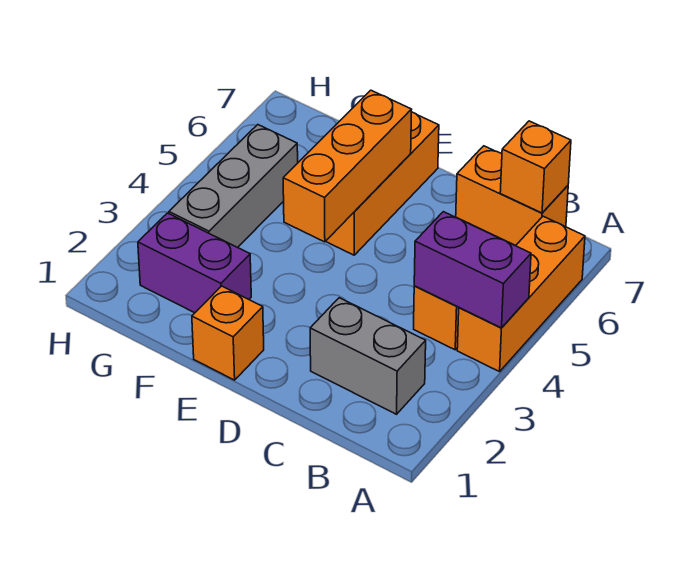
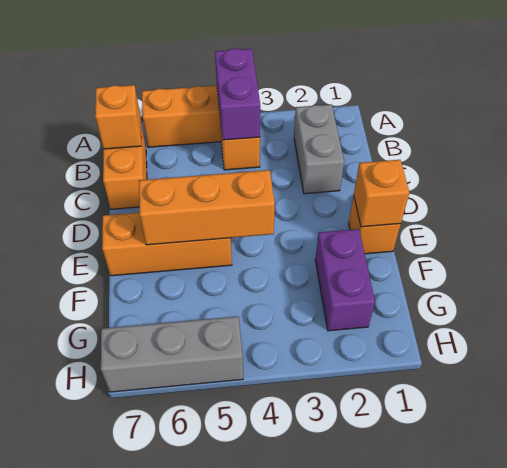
none -> orange brick E1 level 2
grey brick G3:G5 level 1 -> grey brick H5:H7 level 1

